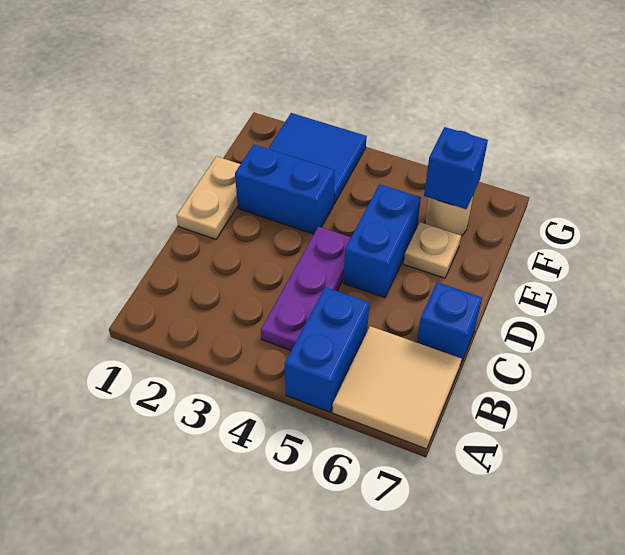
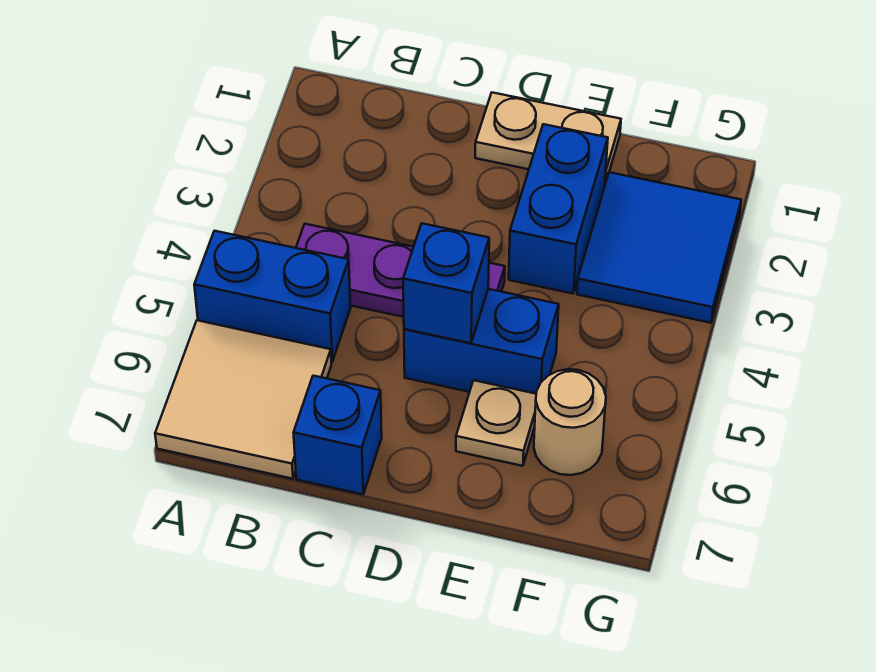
blue brick F6 level 2 -> blue brick D5 level 2

